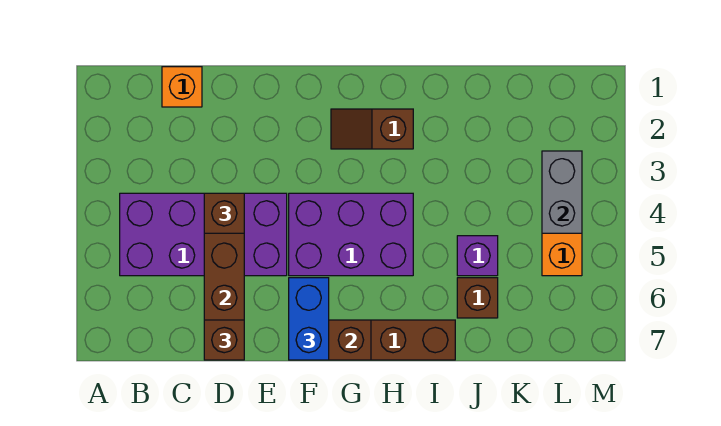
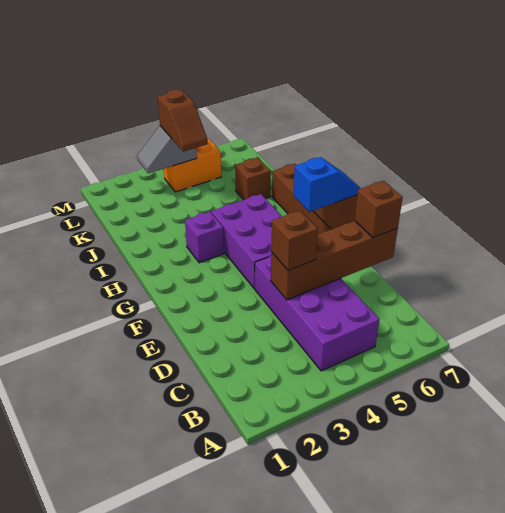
orange brick C1 level 1 -> none
blue brick F6:F7 level 3 -> blue slope F6:F7 level 3 top 6
brown slope G2:H2 level 1 top H -> brown slope K4:L4 level 3 top L
purple brick J5 level 1 -> purple brick H3 level 1
grey brick L3:L4 level 2 -> grey slope L3:L4 level 2 top 4

